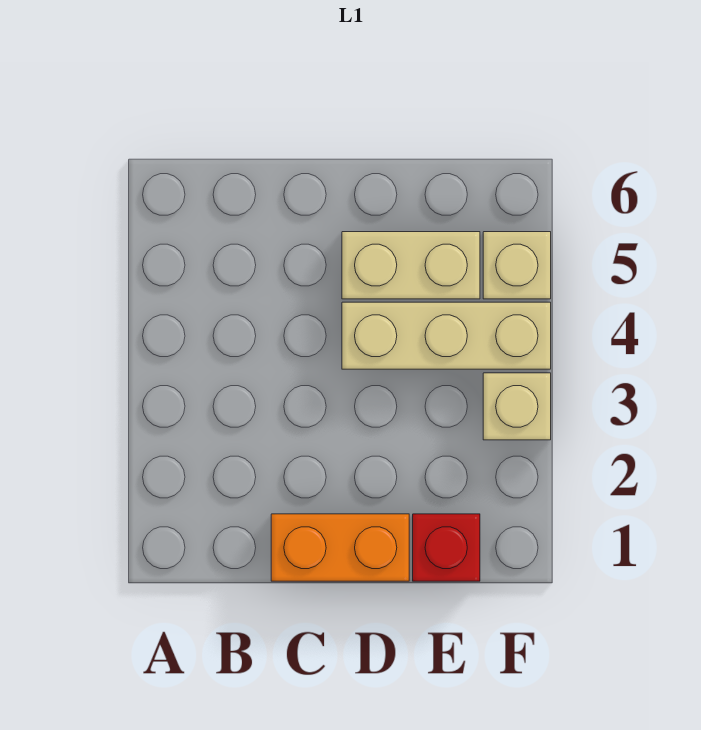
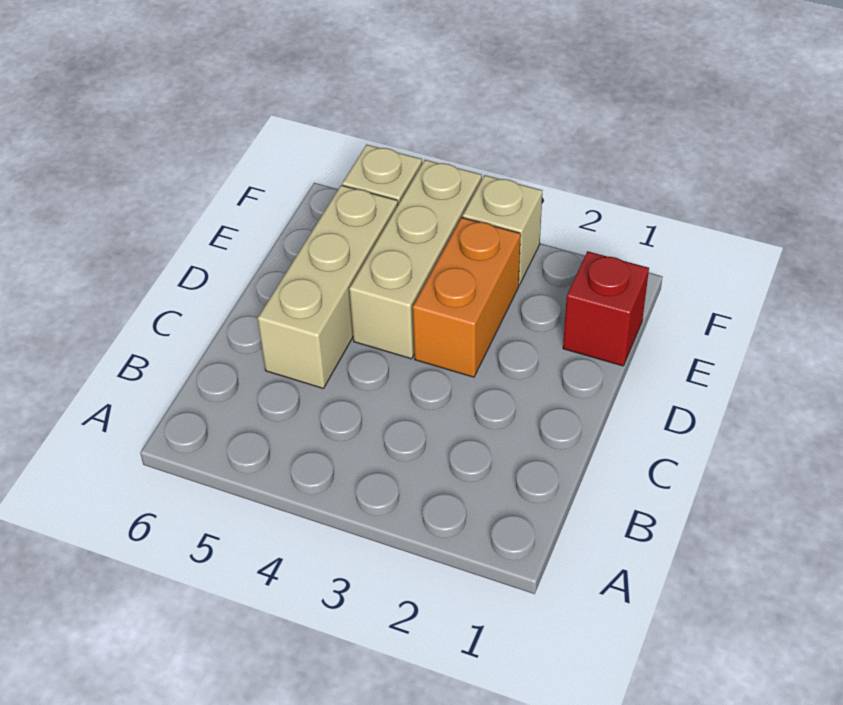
orange brick C1:D1 level 1 -> orange brick D3:E3 level 1
tan brick D5:E5 level 1 -> tan brick C5:E5 level 1

